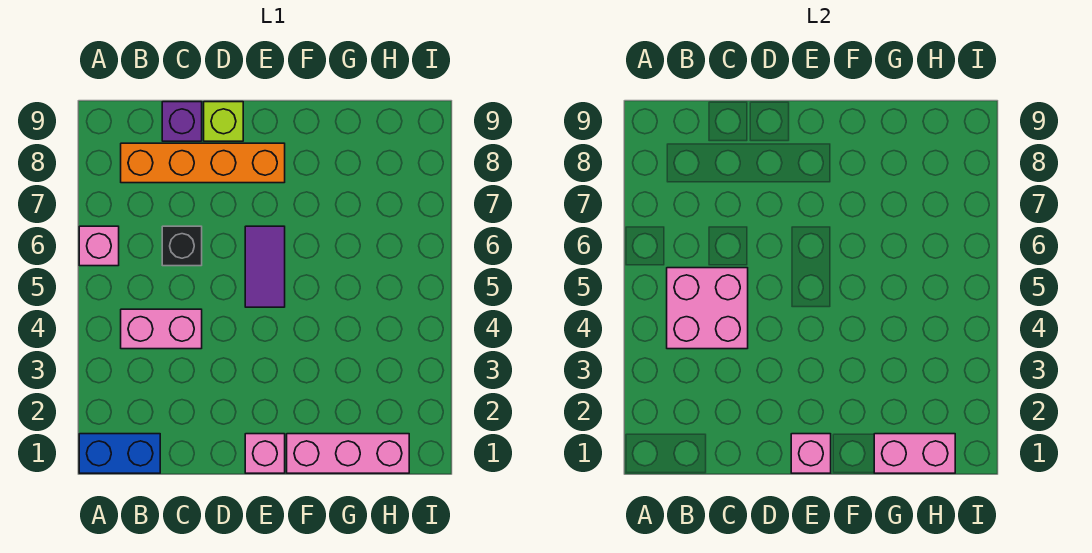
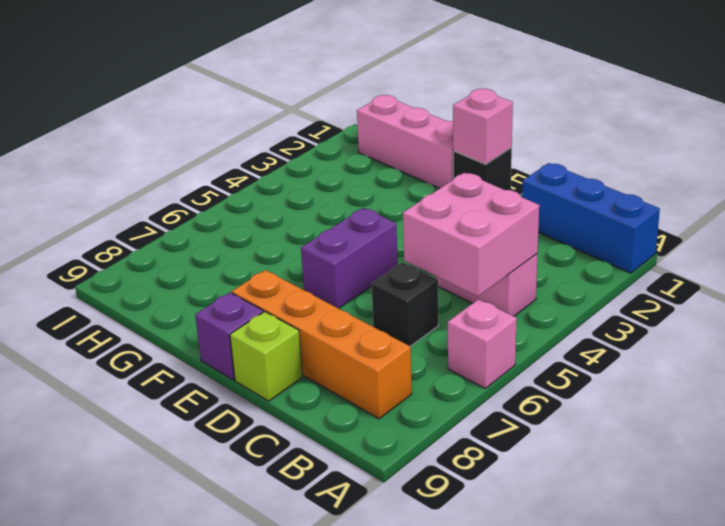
blue brick A1:B1 level 1 -> blue brick A1:C1 level 1
purple brick C9 level 1 -> purple brick E9 level 1
pink brick E1 level 1 -> black brick E1 level 1
purple tile E5:E6 level 1 -> purple brick E5:E6 level 1
pink brick G1:H1 level 2 -> none

